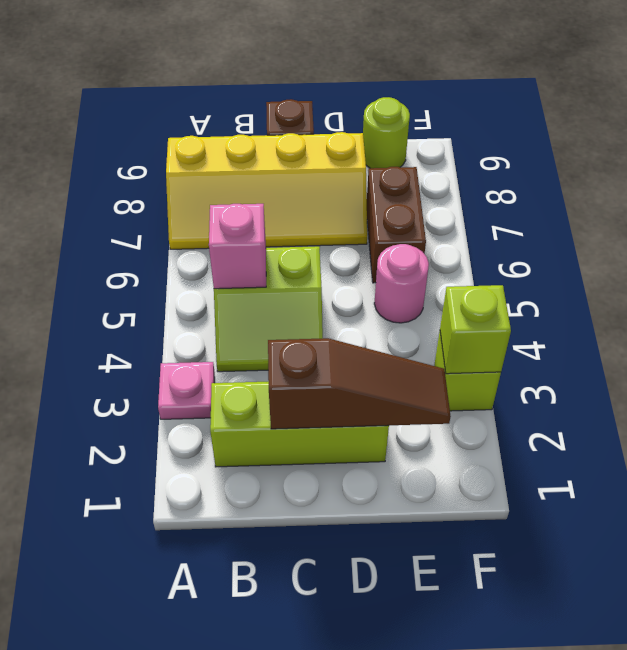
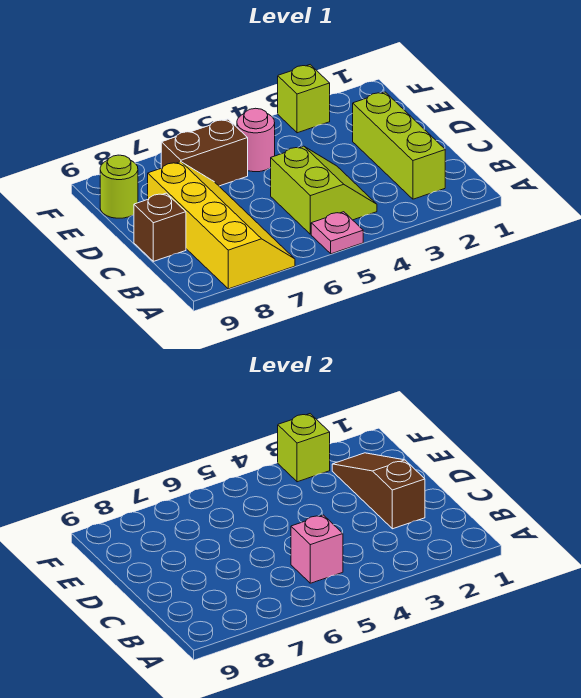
pink plate A3 level 1 -> pink plate A5 level 1

